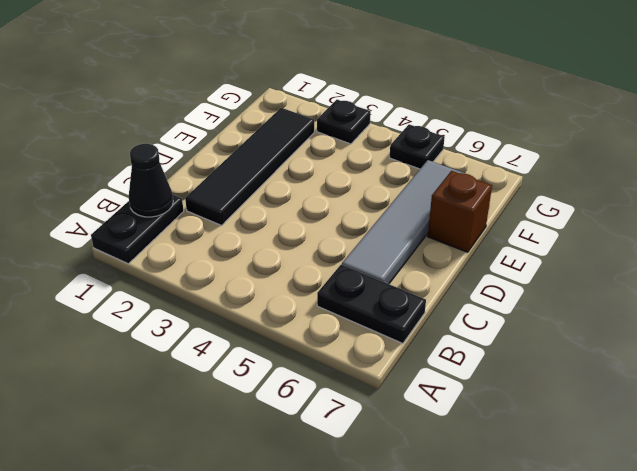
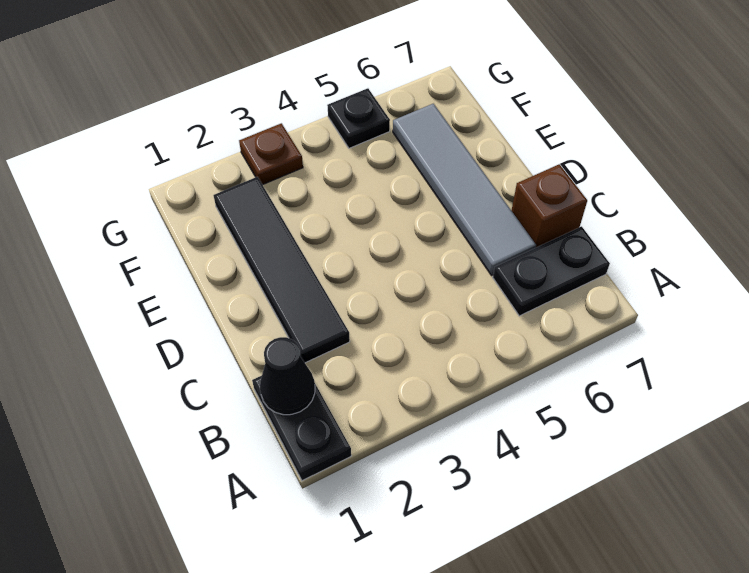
brown brick E7 level 1 -> brown brick C7 level 1
black plate G3 level 1 -> brown plate G3 level 1

